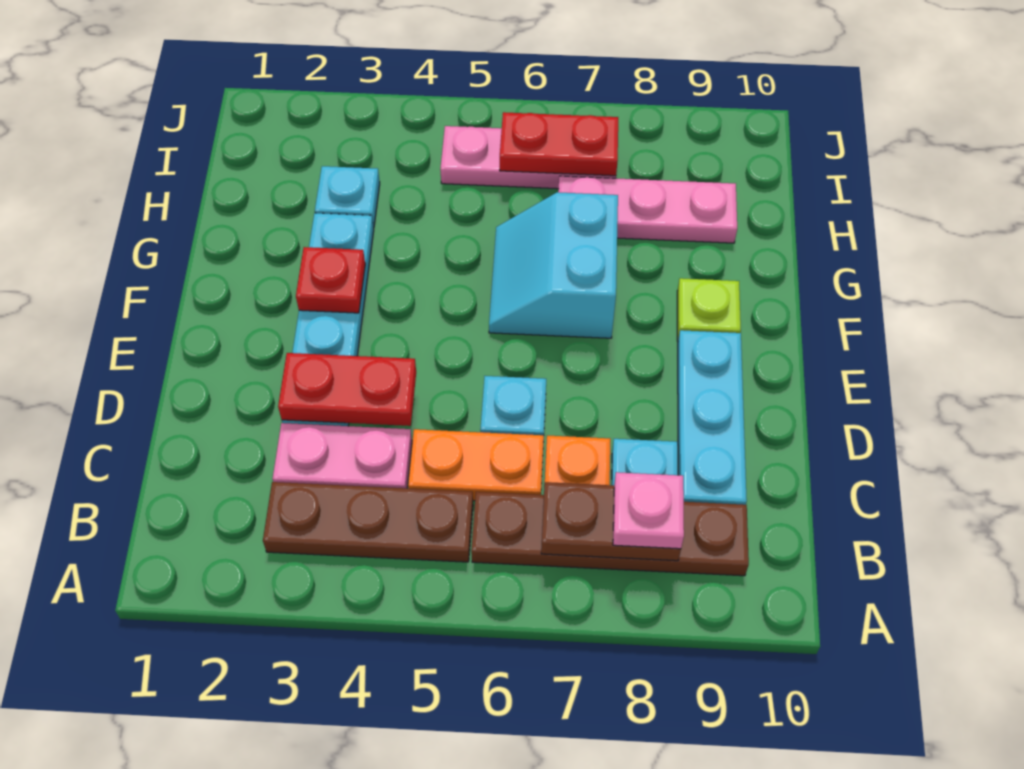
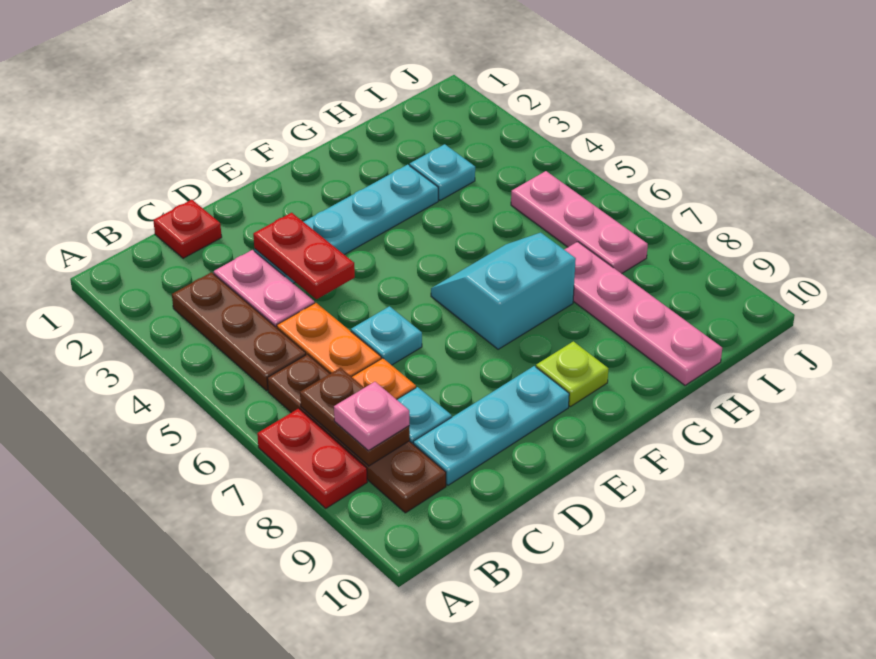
red plate F3 level 2 -> red plate C1 level 1
pink plate H7:H9 level 1 -> pink plate H7:H10 level 1
red plate I6:I7 level 2 -> red plate A7:A8 level 1

